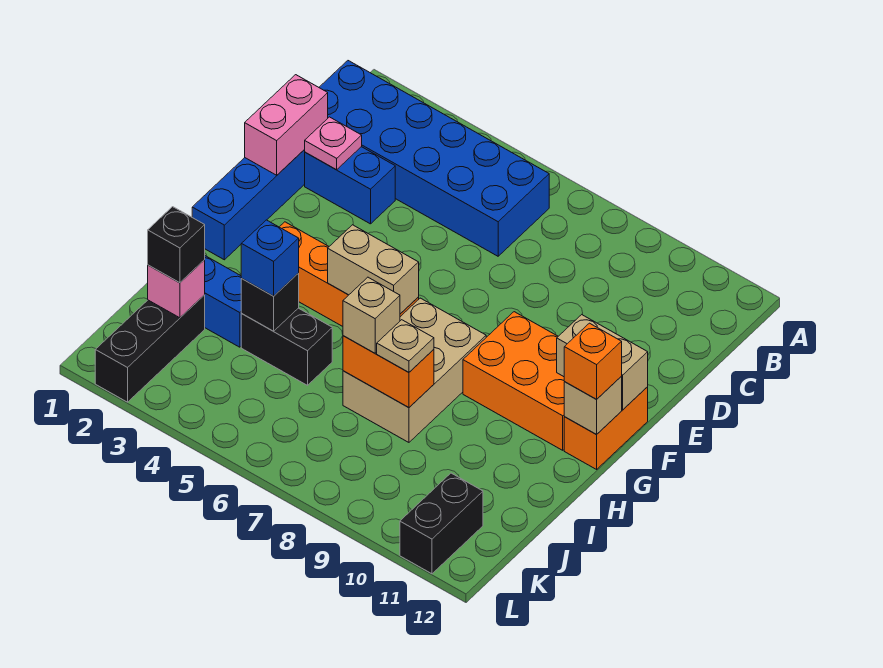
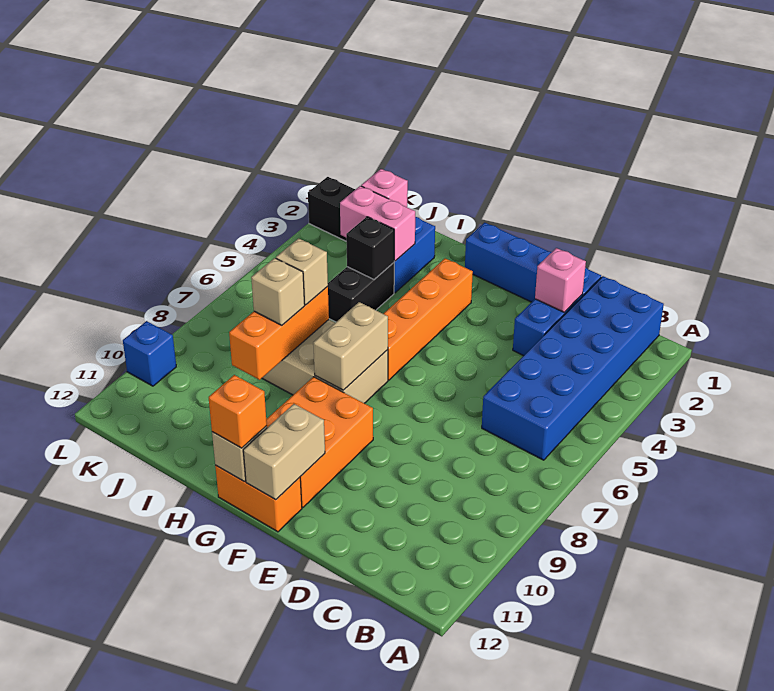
pink brick D1:E1 level 2 -> pink brick I3:J3 level 2
pink plate D2 level 2 -> pink brick D2 level 2
tan brick G5:G6 level 2 -> tan brick G7:G8 level 2
blue brick I4 level 3 -> blue brick L10 level 1
orange brick I7:I8 level 2 -> orange brick I7:I9 level 2
tan plate I8 level 3 -> tan brick I8 level 3
black brick J2 level 3 -> none
black brick K11:L11 level 1 -> none

